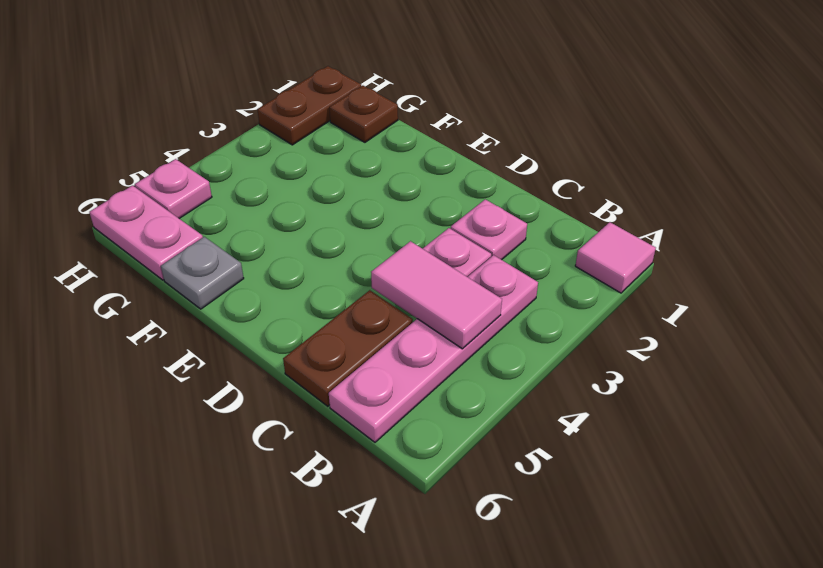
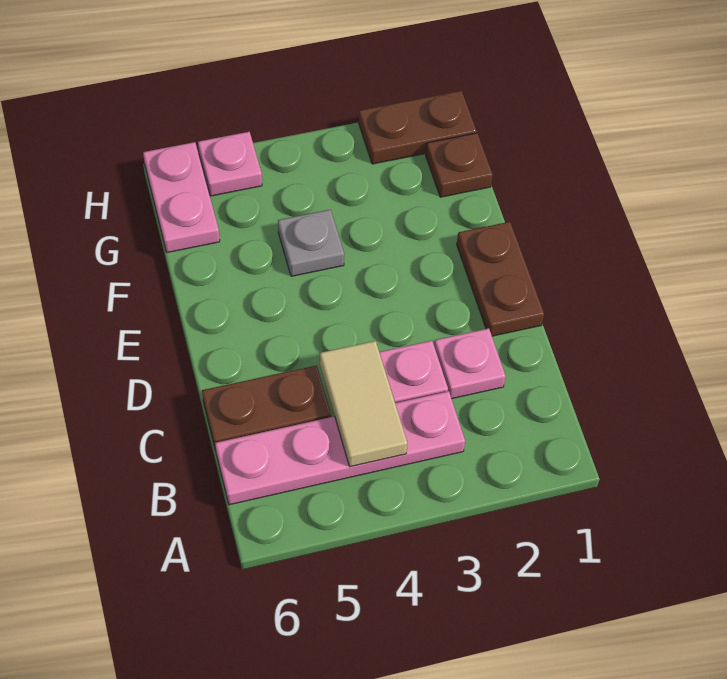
pink tile A1 level 1 -> none
pink tile B4:C4 level 2 -> tan tile B4:C4 level 2
none -> brown plate D1:E1 level 1
grey plate F6 level 1 -> grey plate F4 level 1

